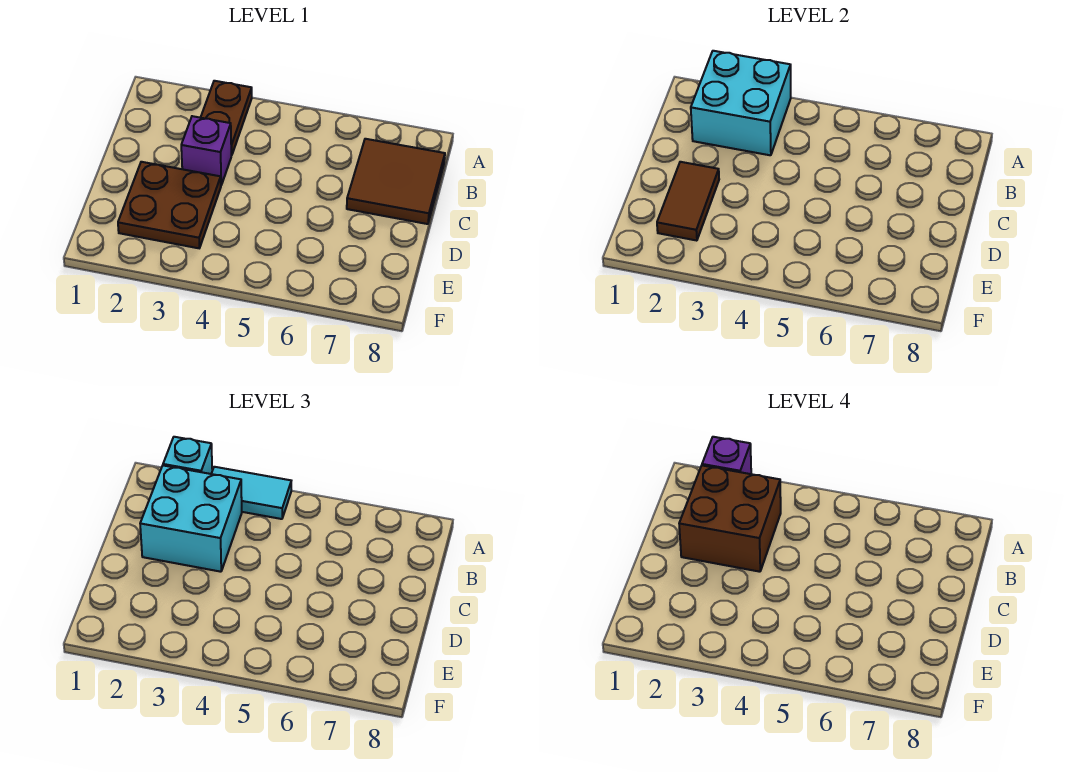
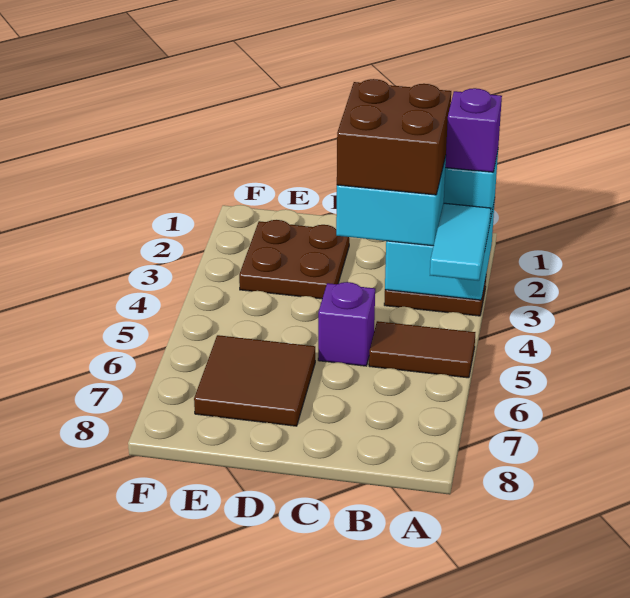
brown tile B7:C8 level 1 -> brown tile D6:E7 level 1
purple brick C3 level 1 -> purple brick C5 level 1
brown tile D2:E2 level 2 -> brown tile A5:B5 level 1

